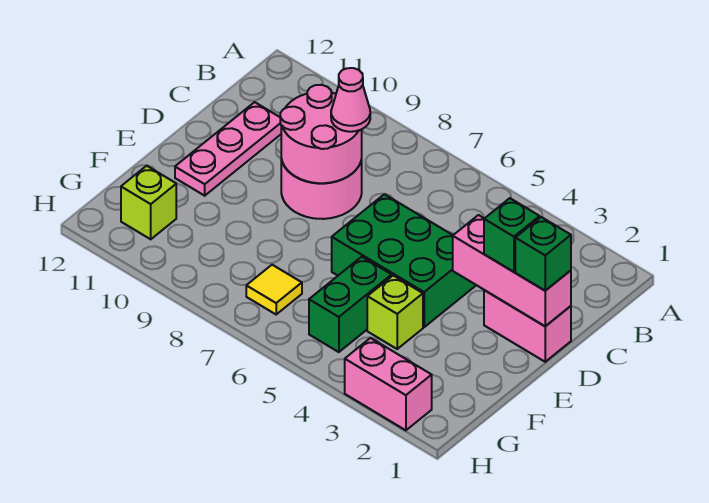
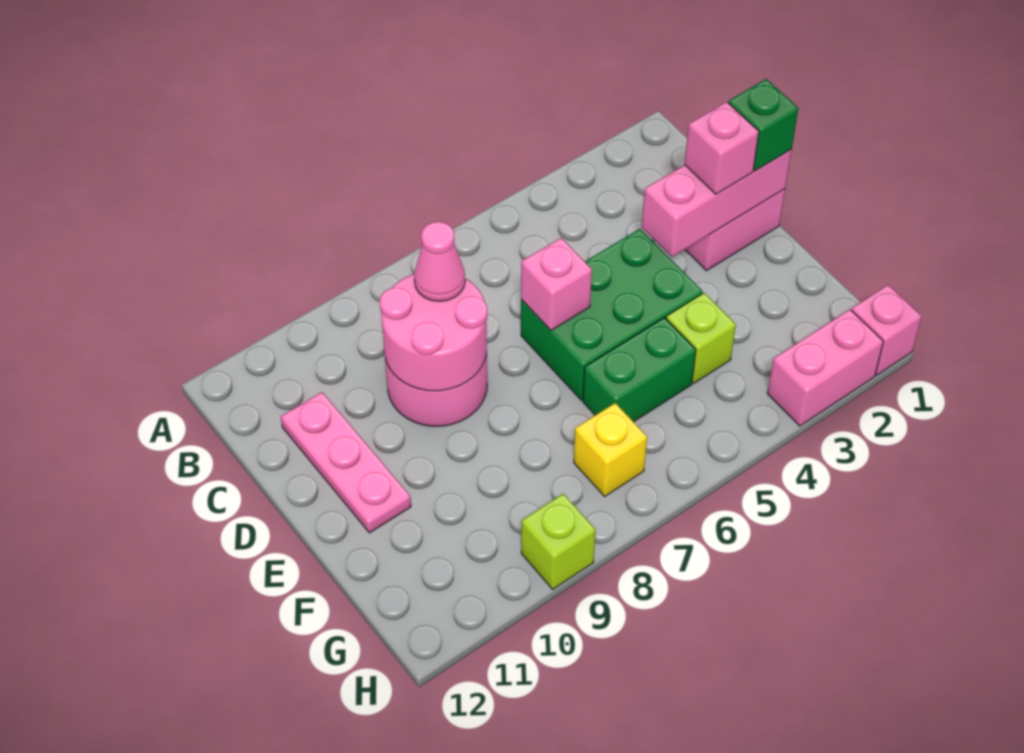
green brick D2 level 3 -> pink brick D2 level 3
none -> pink brick D6 level 2
green brick F5:G5 level 1 -> green brick F5:F6 level 1
yellow tile G7 level 1 -> yellow brick G7 level 1
lime brick G11 level 1 -> lime brick H9 level 1
none -> pink brick H1 level 1

